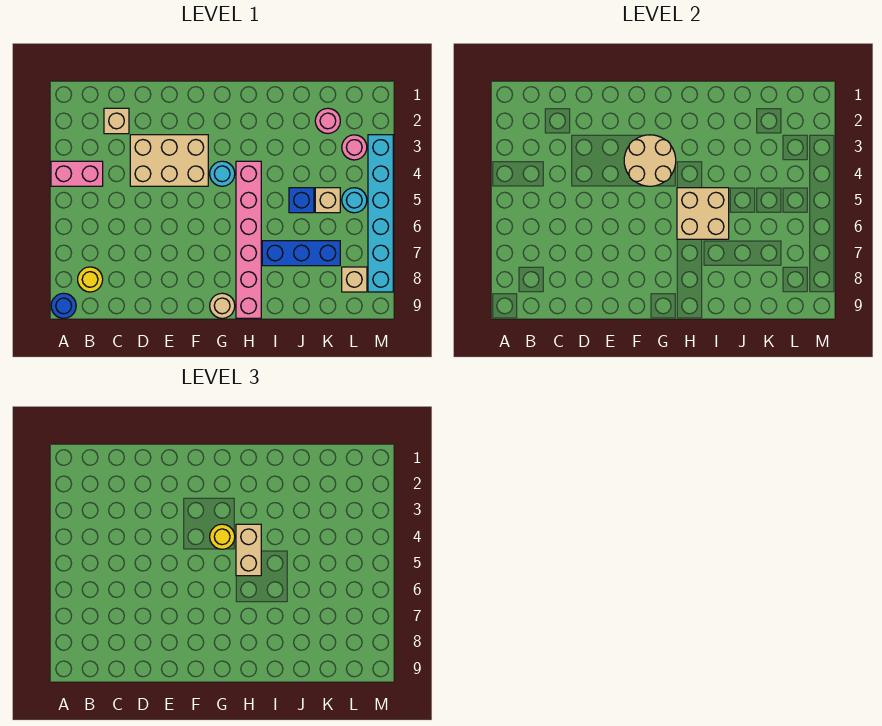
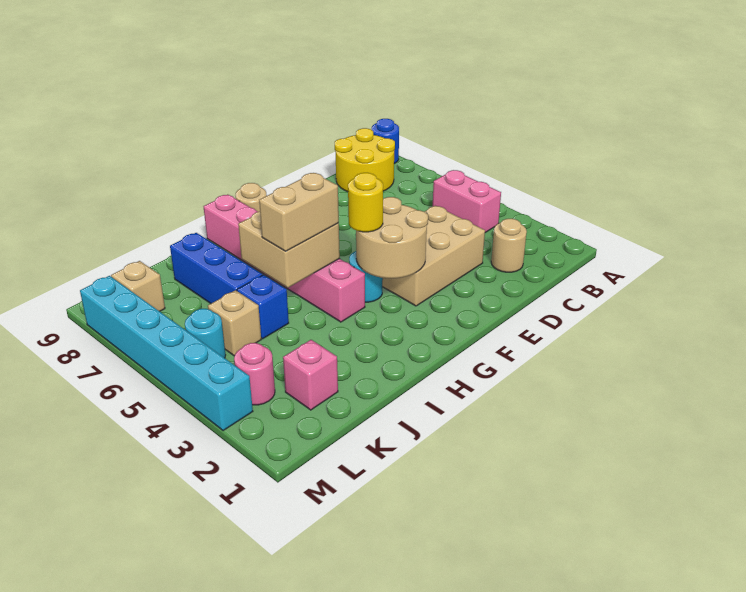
pink brick A4:B4 level 1 -> pink brick B4:B5 level 1
yellow round brick B8 level 1 -> yellow round brick B8:C9 level 1
tan brick C2 level 1 -> tan round brick C2 level 1
tan brick H4:H5 level 3 -> tan brick H5:I5 level 3
blue brick I7:K7 level 1 -> blue brick J6:J8 level 1
pink round brick K2 level 1 -> pink brick K2 level 1

